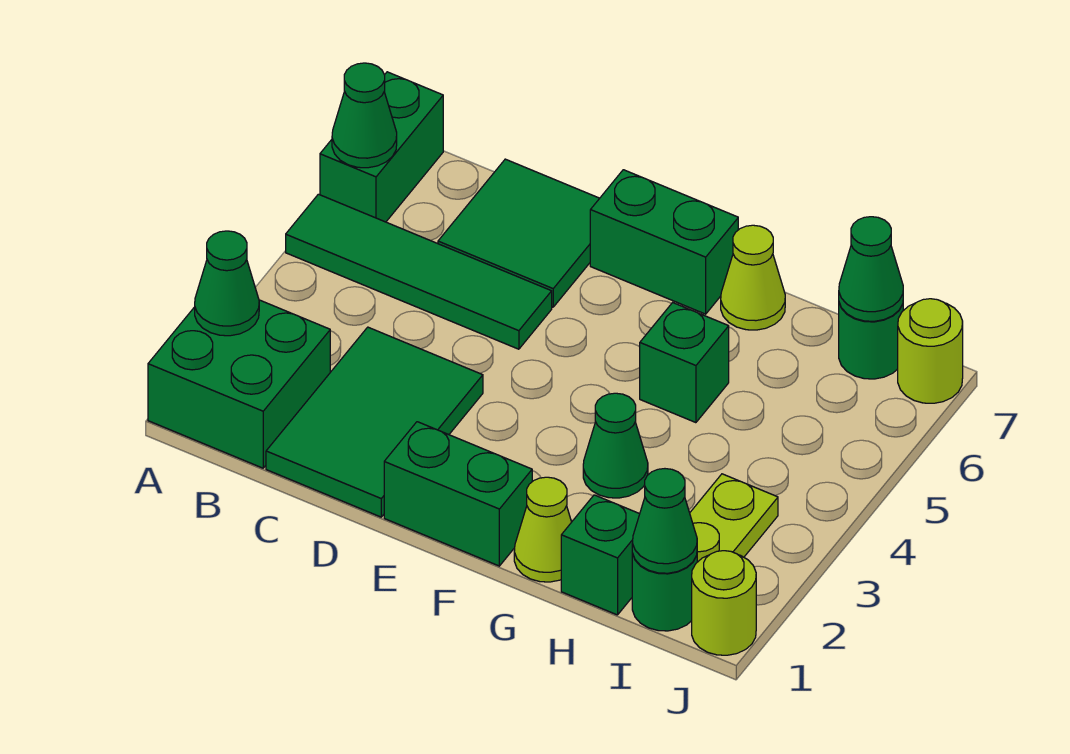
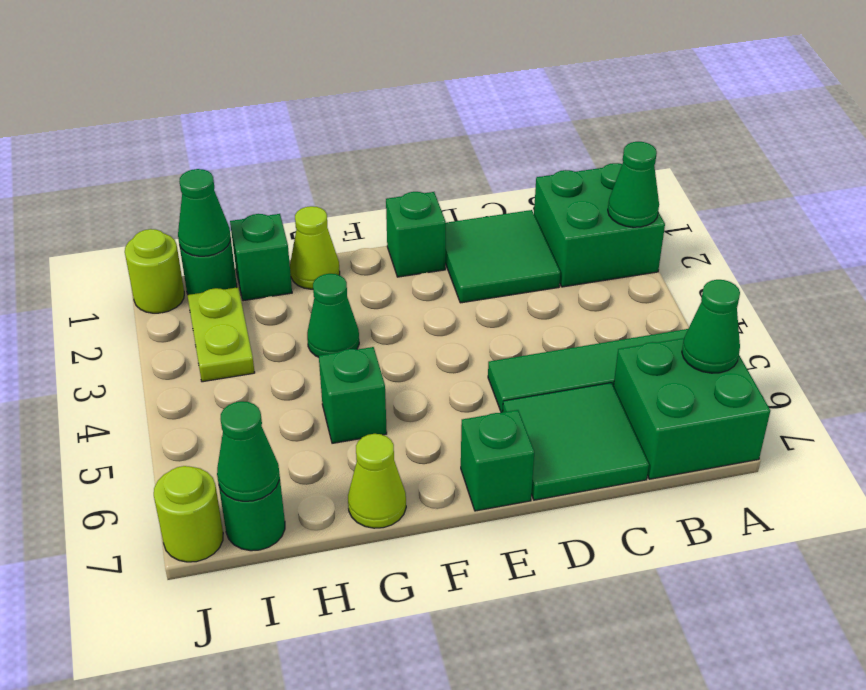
green brick A6:A7 level 1 -> green brick A6:B7 level 1
green tile C1:D3 level 1 -> green tile C1:D2 level 1
green brick E1:F1 level 1 -> green brick E1 level 1
green brick E7:F7 level 1 -> green brick E7 level 1

